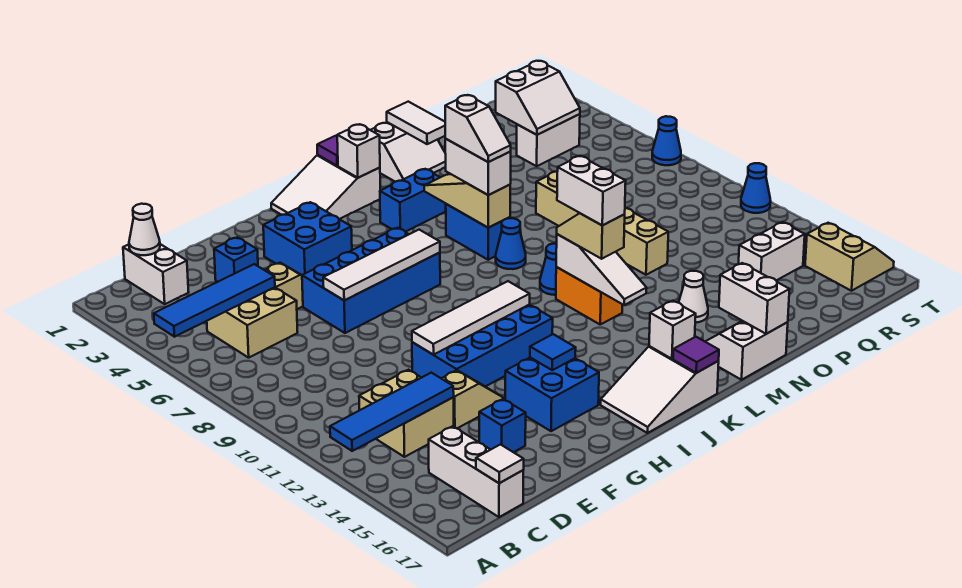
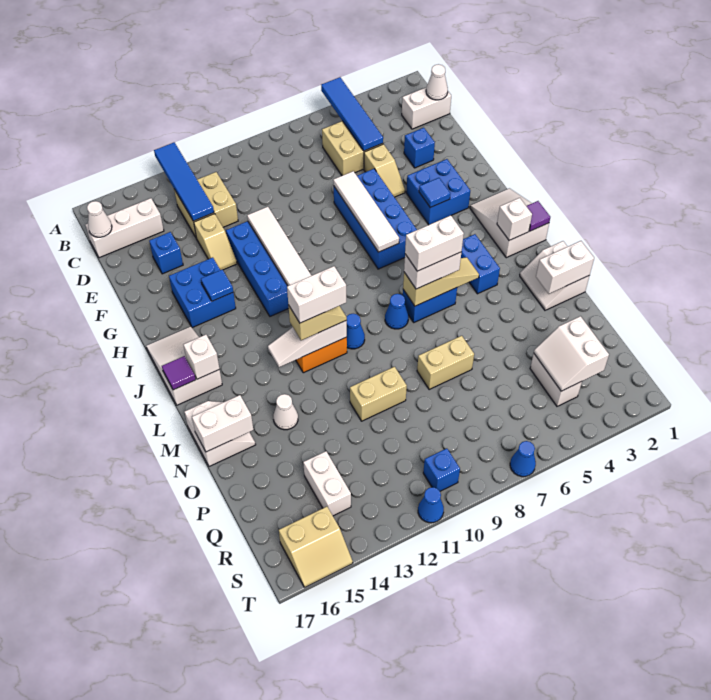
white tile C17 level 2 -> white cone C17 level 2
none -> blue tile H4 level 2
white slope L6:L7 level 4 top 6 -> white brick L6:L7 level 4
white tile N1:N2 level 2 -> white brick N1:N2 level 2
none -> blue brick S10 level 1

